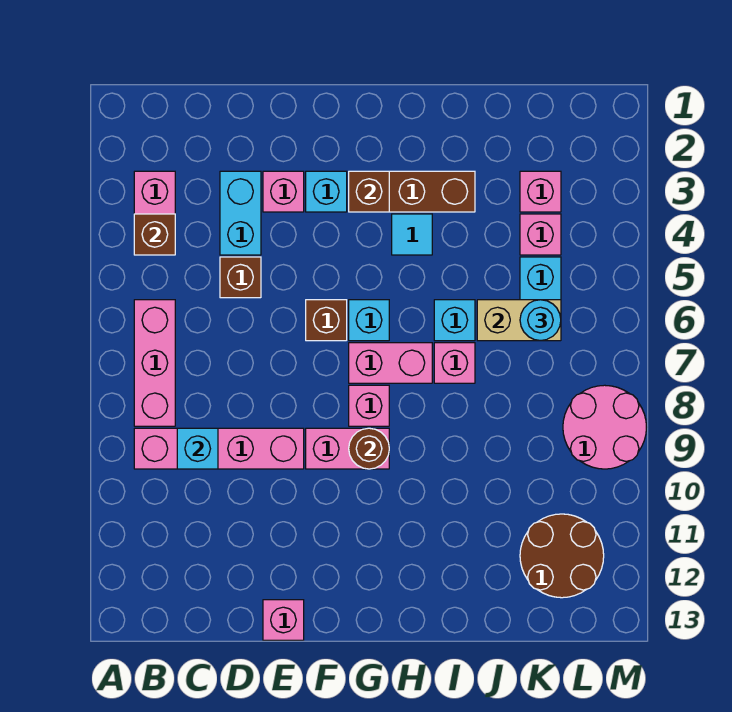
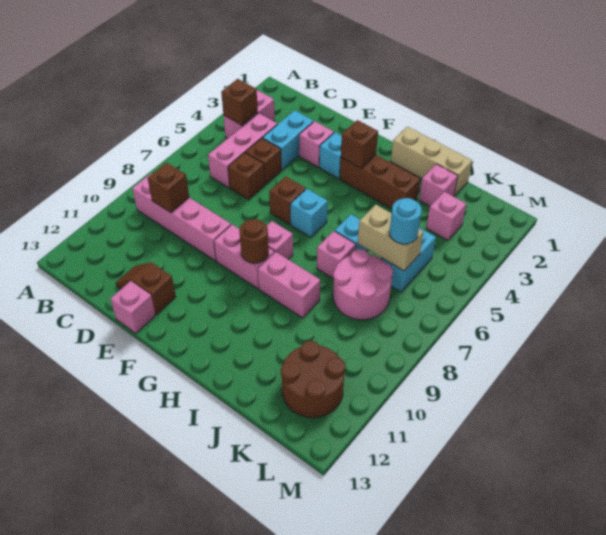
pink brick B6:B8 level 1 -> pink brick C4:C6 level 1
cyan brick C9 level 2 -> brown brick C9 level 2
none -> brown brick D6 level 1
none -> brown slope D12:E12 level 1 top E
pink brick G7:H7 level 1 -> pink brick H9:I9 level 1
none -> tan brick H1:J1 level 1
cyan tile H4 level 1 -> none
pink brick K4 level 1 -> pink brick J2 level 1
pink round brick L8:M9 level 1 -> pink round brick J7:K8 level 1

